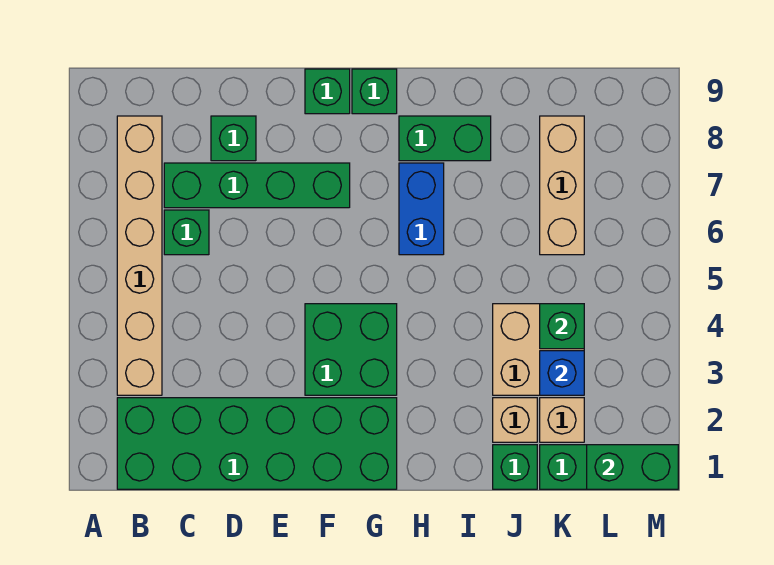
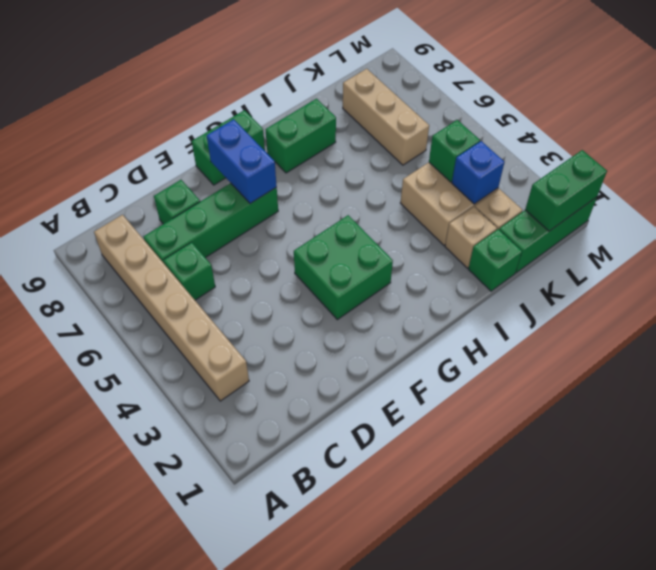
green brick B1:G2 level 1 -> none
blue brick H6:H7 level 1 -> blue brick F7:F8 level 2

